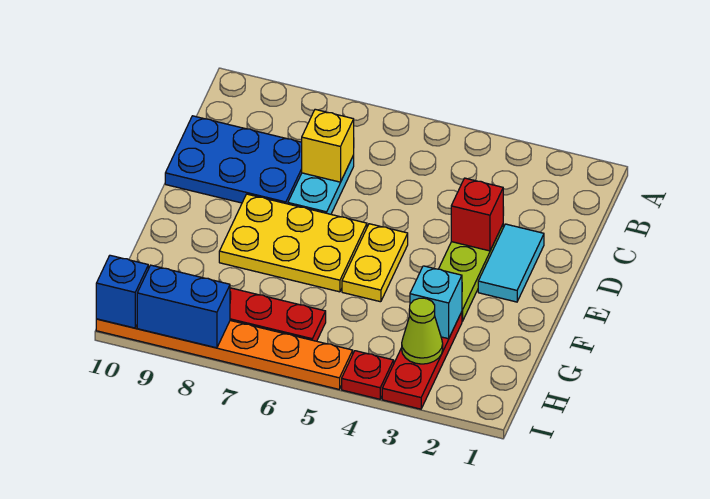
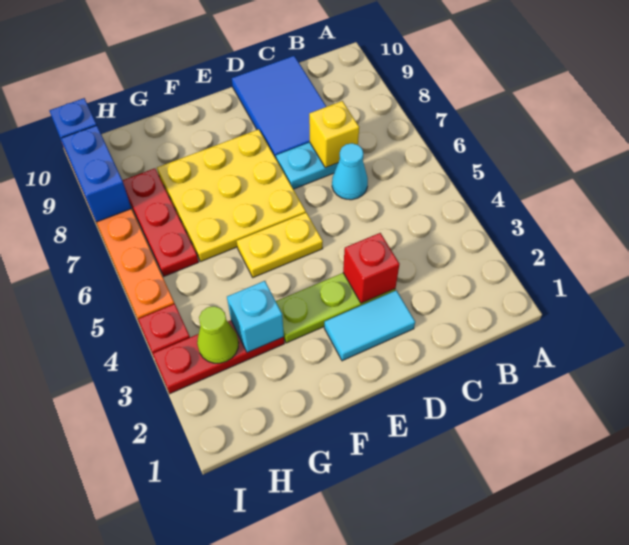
none -> cyan cone C6 level 1
blue plate C8:D10 level 1 -> blue tile C8:D10 level 1
yellow plate E6:F8 level 1 -> yellow plate E6:G8 level 1

